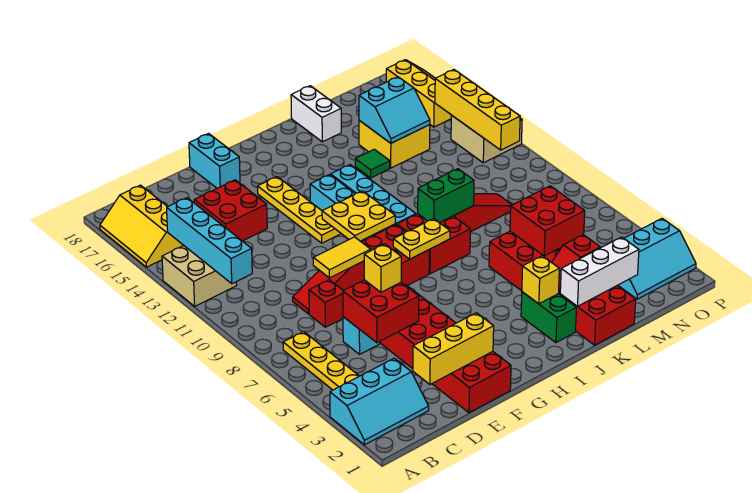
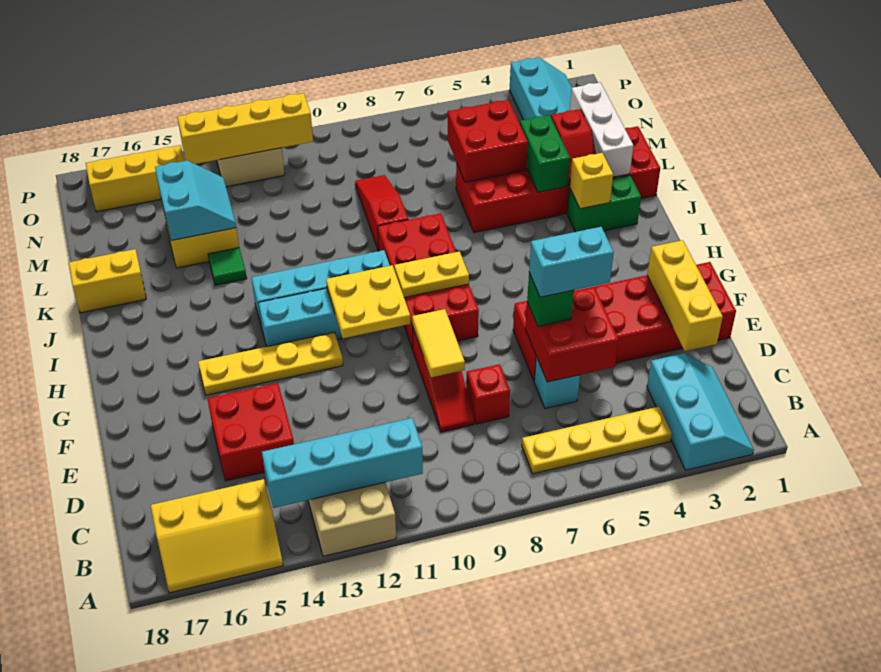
yellow brick E6 level 3 -> green brick E6 level 3
cyan brick F17:F18 level 1 -> cyan brick E5:E6 level 4
yellow plate H8:I8 level 2 -> yellow plate H8:H9 level 2
green brick J9:K9 level 2 -> green brick K4:L4 level 2
white brick K17:K18 level 1 -> yellow brick K17:K18 level 1

